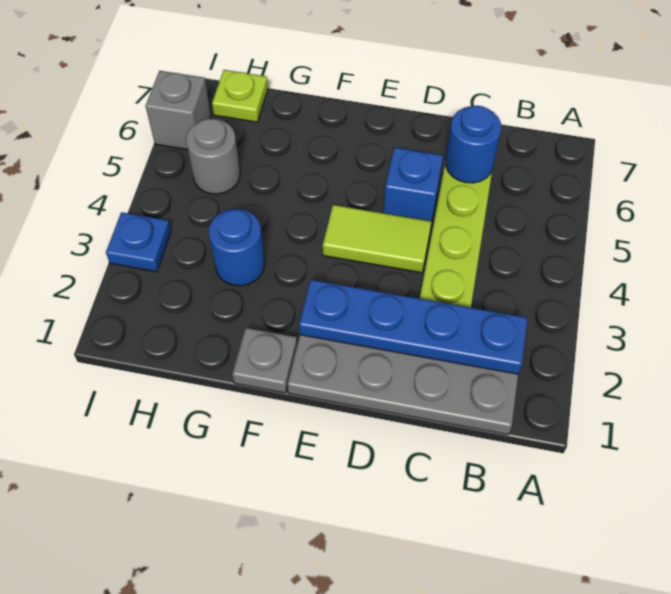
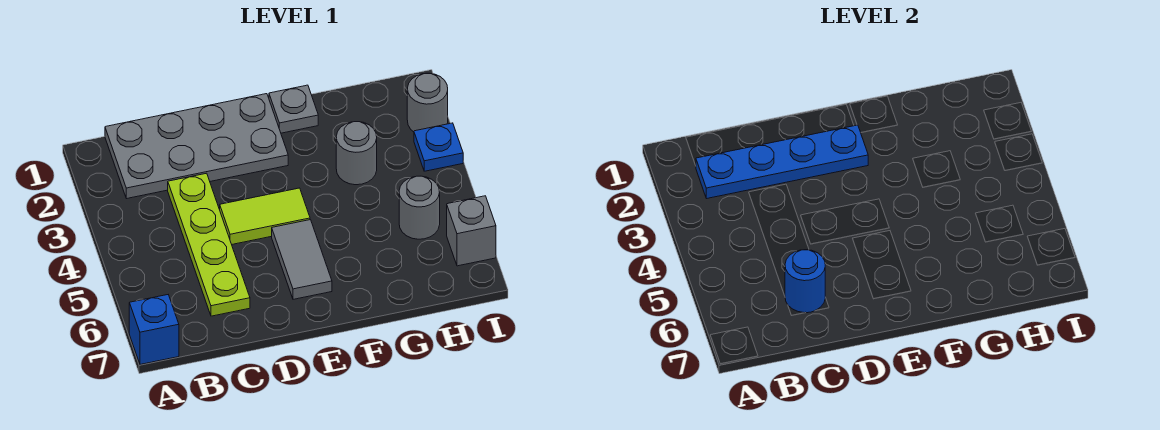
blue brick D5 level 1 -> blue brick A7 level 1
none -> grey tile E5:E6 level 1
blue round brick G3 level 1 -> grey round brick G3 level 1
lime plate H7 level 1 -> none
none -> grey round brick I2 level 1

